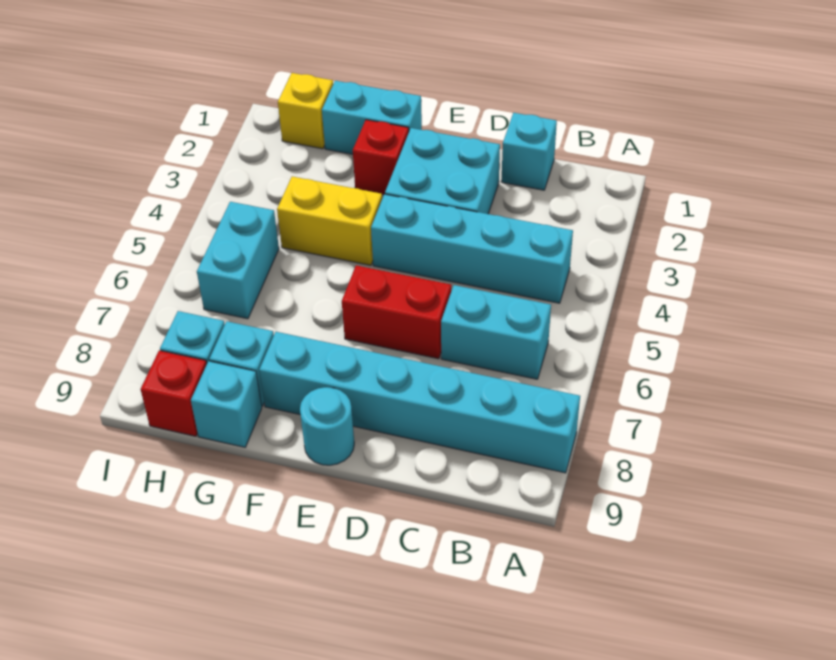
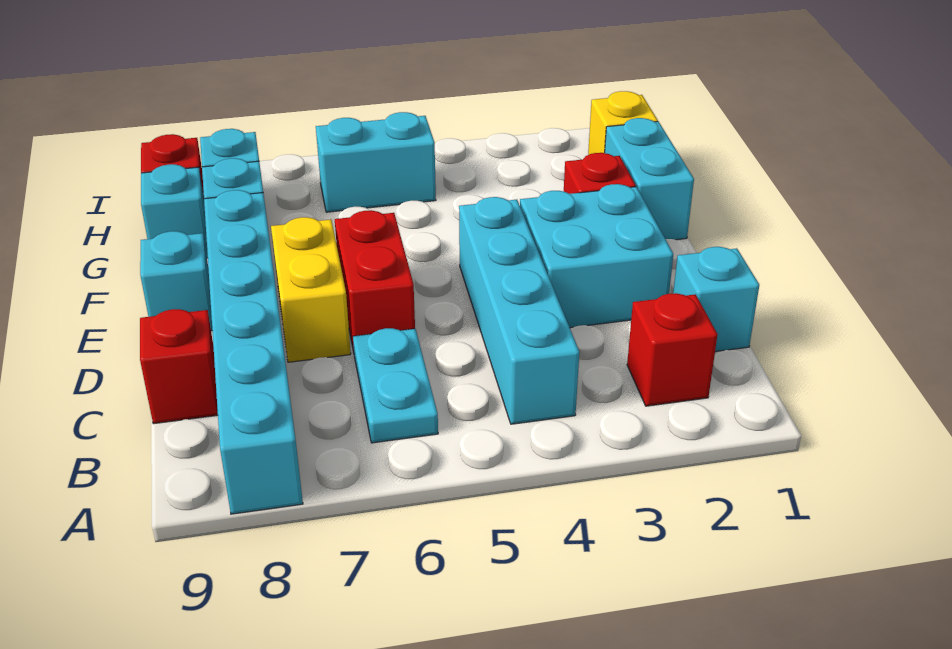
none -> red brick B2 level 1
cyan brick B6:C6 level 1 -> cyan plate B6:C6 level 1
none -> red brick C9 level 1
cyan round brick E9 level 1 -> cyan brick E9 level 1
yellow brick F4:G4 level 1 -> yellow brick D7:E7 level 1

